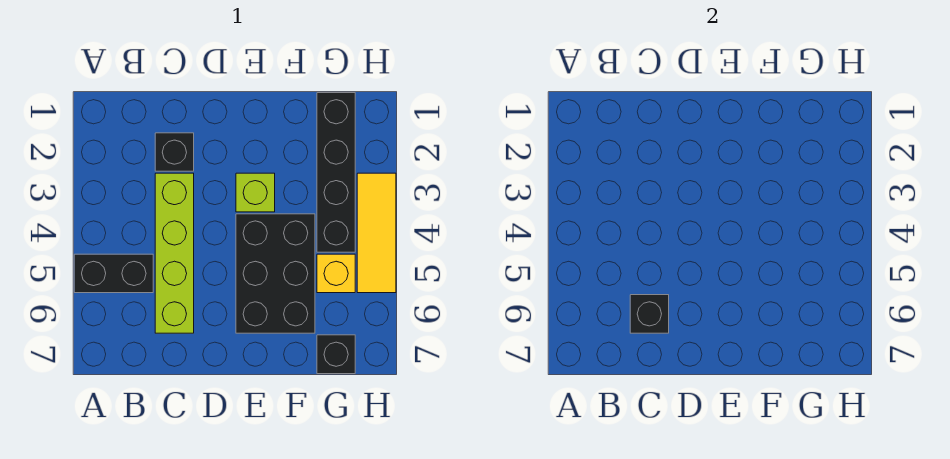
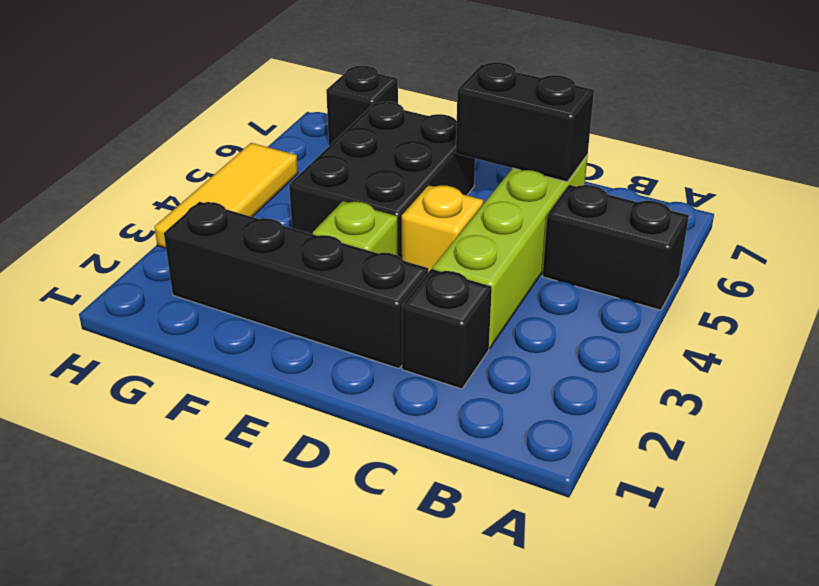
black brick C6 level 2 -> black brick C6:D6 level 2
black brick G1:G4 level 1 -> black brick D2:G2 level 1
yellow brick G5 level 1 -> yellow brick D4 level 1

